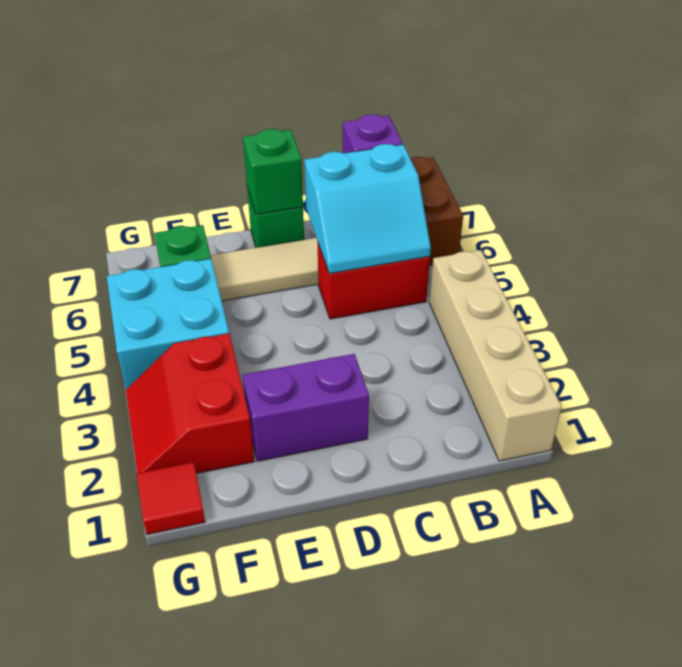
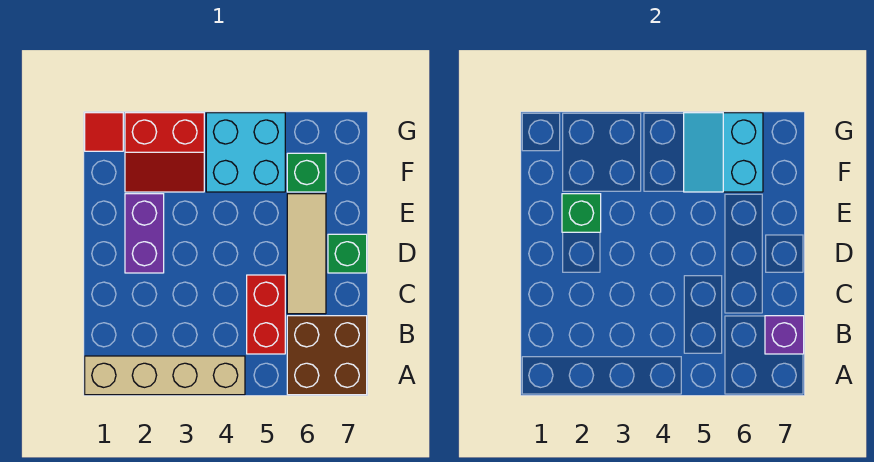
cyan slope B5:C6 level 2 top 6 -> cyan slope F5:G6 level 2 top 6
green brick D7 level 2 -> green brick E2 level 2
red slope F2:G3 level 1 top F -> red slope F2:G3 level 1 top G

